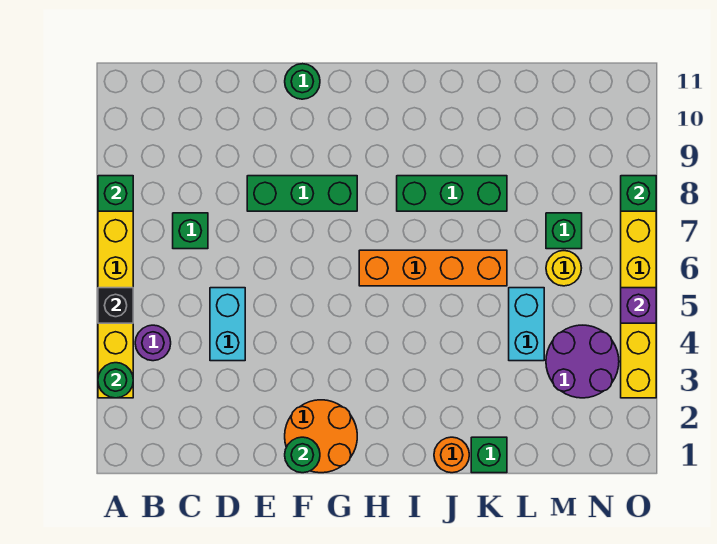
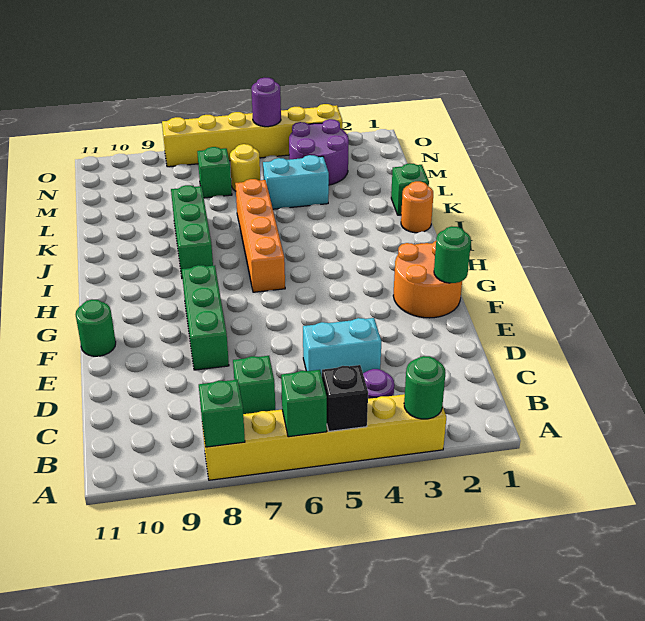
purple brick O5 level 2 -> purple round brick O5 level 2
green brick O8 level 2 -> green brick A6 level 2

